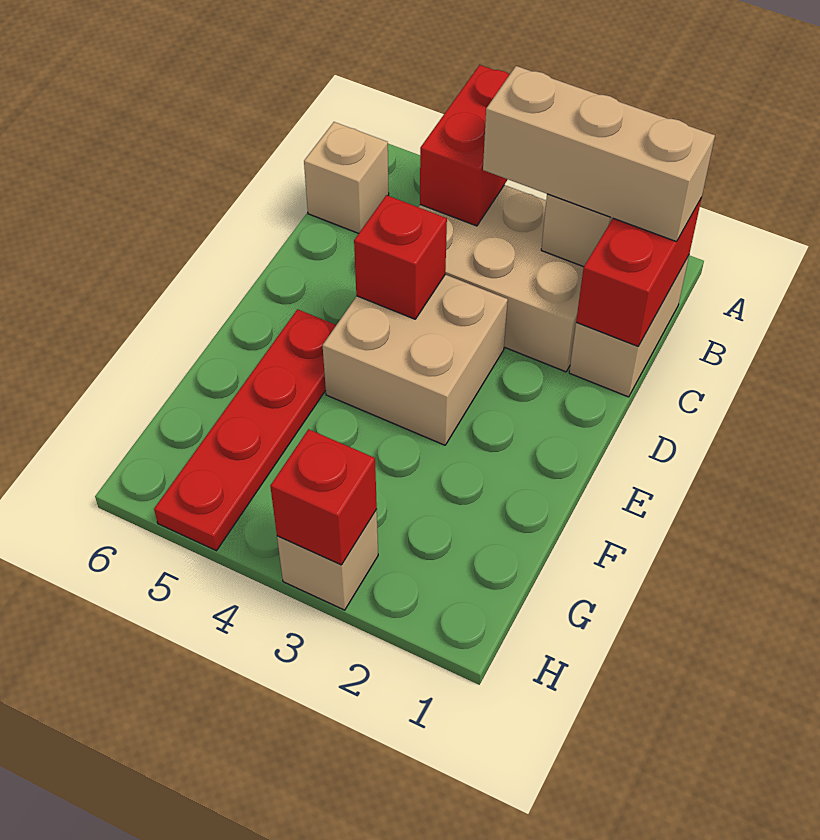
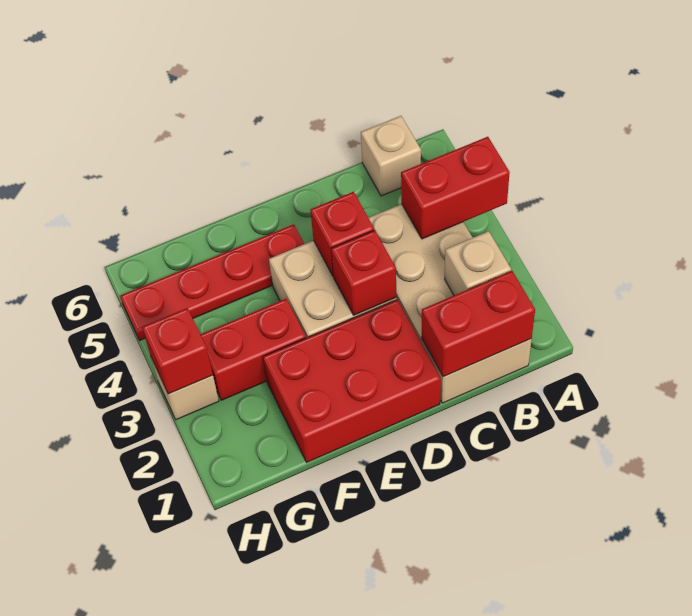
tan brick B1:B3 level 3 -> none
none -> red brick D1:F2 level 1
none -> red brick D3 level 2
none -> red brick F3:G3 level 1

